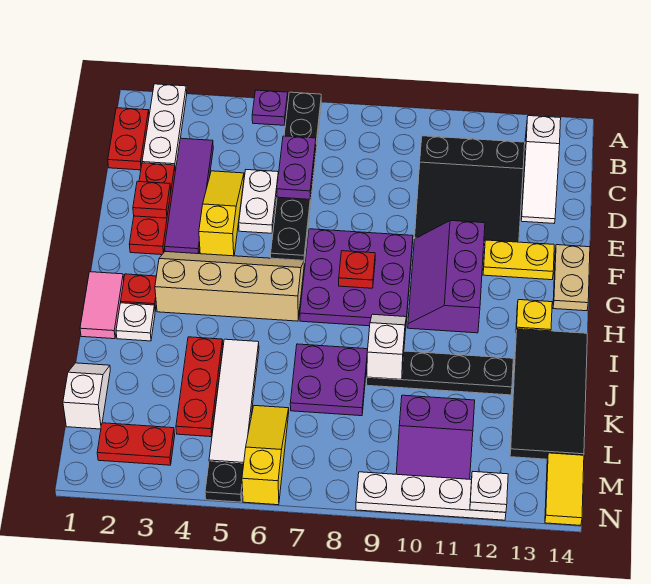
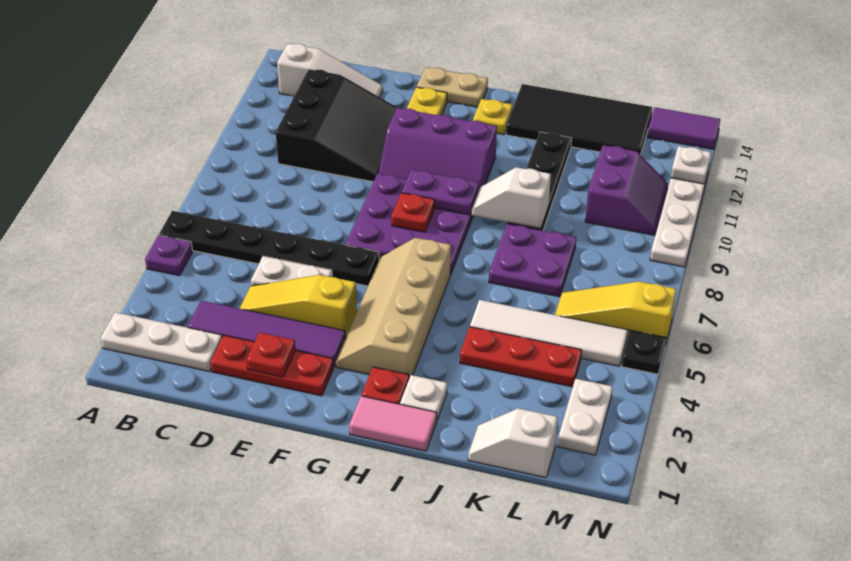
red plate B1:C1 level 1 -> none
purple plate C6:D6 level 2 -> purple plate G9:H9 level 2
red plate M2:M3 level 1 -> white plate M2:M3 level 1
yellow tile M14:N14 level 1 -> purple tile M14:N14 level 1

